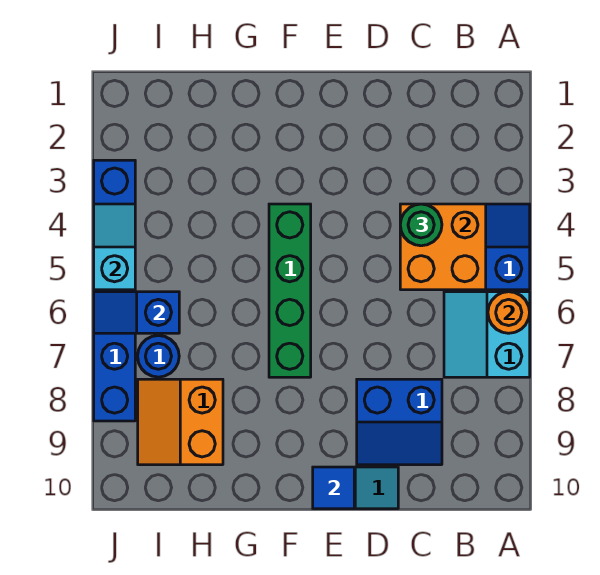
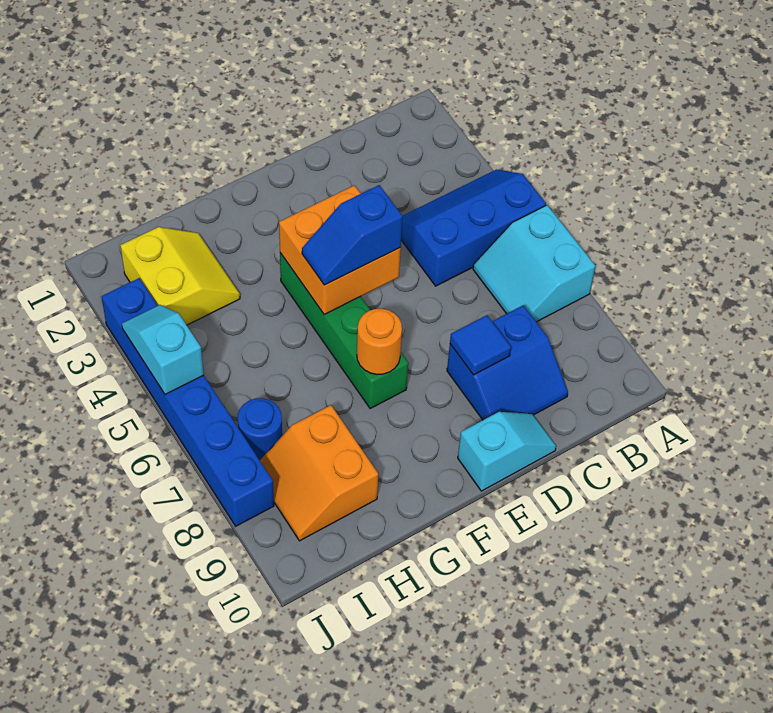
orange round brick A6 level 2 -> orange round brick F7 level 2
orange brick B4:C5 level 2 -> orange brick E4:F5 level 2
green round brick C4 level 3 -> none
blue tile E10 level 2 -> blue tile D8 level 2
none -> yellow slope H2:I3 level 1 top I
blue slope I6:J6 level 2 top I -> blue slope E5:F5 level 3 top E

